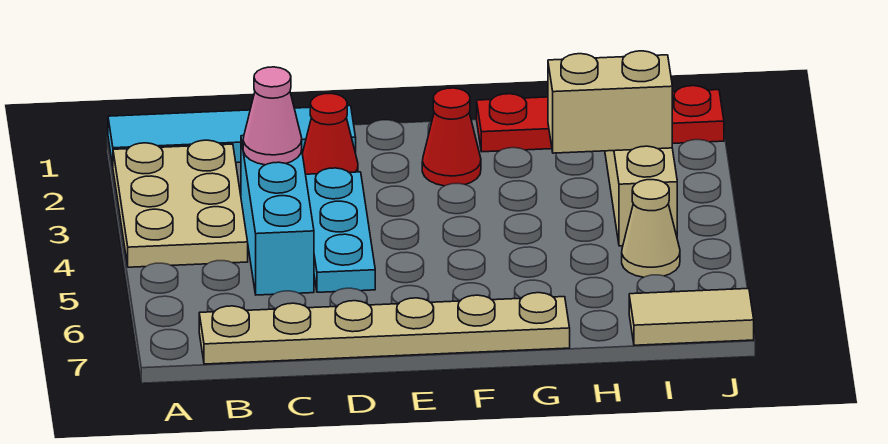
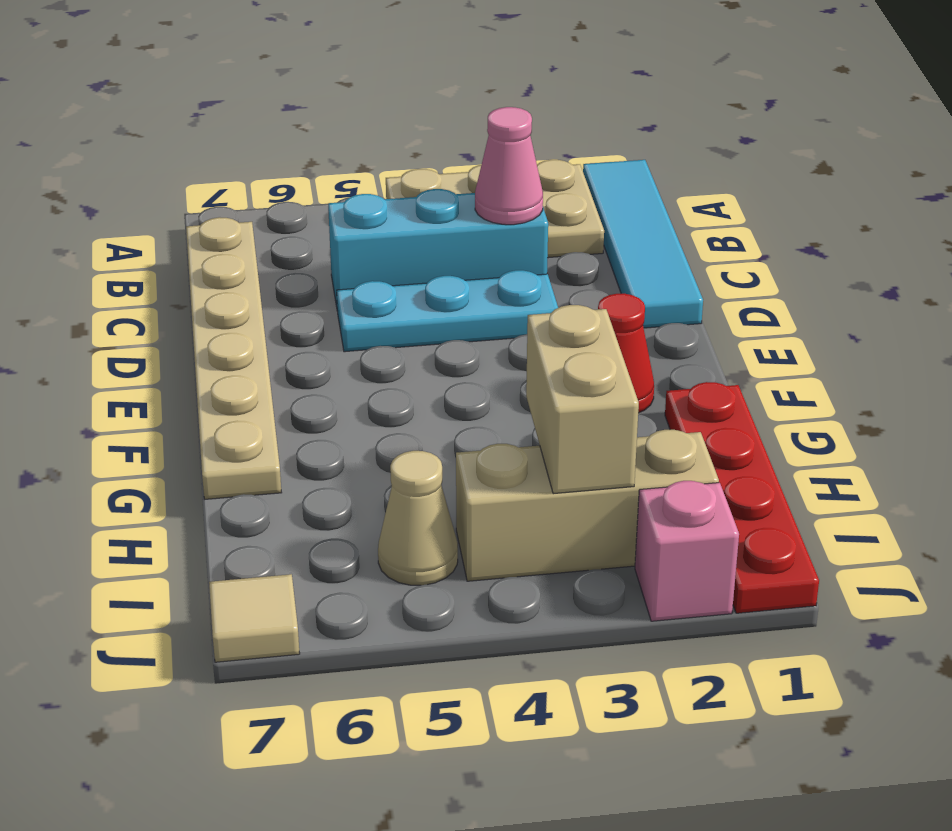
red cone D2 level 1 -> none
tan tile I7:J7 level 1 -> tan tile J7 level 1
none -> pink brick J2 level 1

